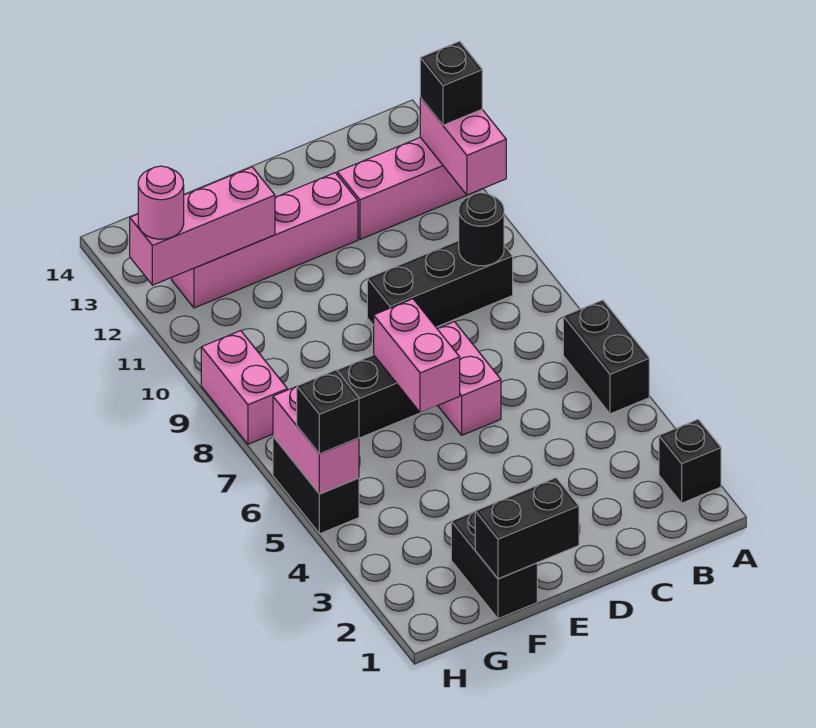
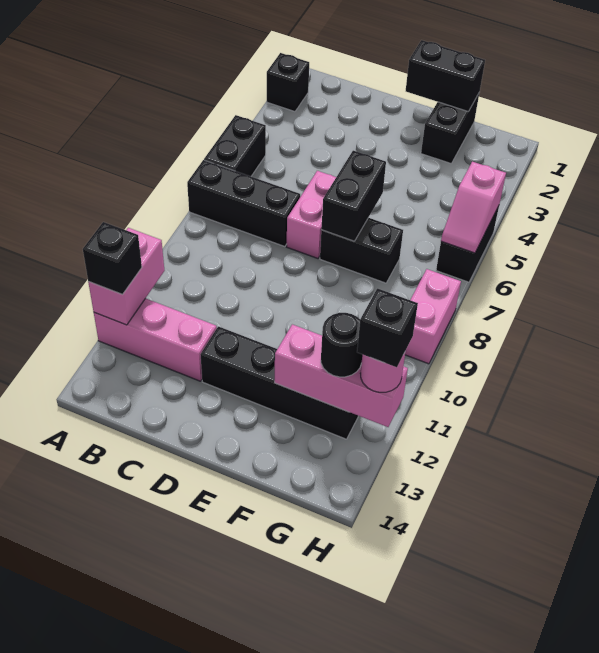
black brick B9:D9 level 1 -> black brick A7:C7 level 1
black round brick B9 level 2 -> black round brick G12 level 3
pink brick D12:G12 level 1 -> black brick D12:G12 level 1
pink brick E6:E7 level 2 -> black brick E6:E7 level 2
pink brick H5:H6 level 2 -> pink slope H5:H6 level 2 top 5
black brick H5 level 3 -> black brick H12 level 4

